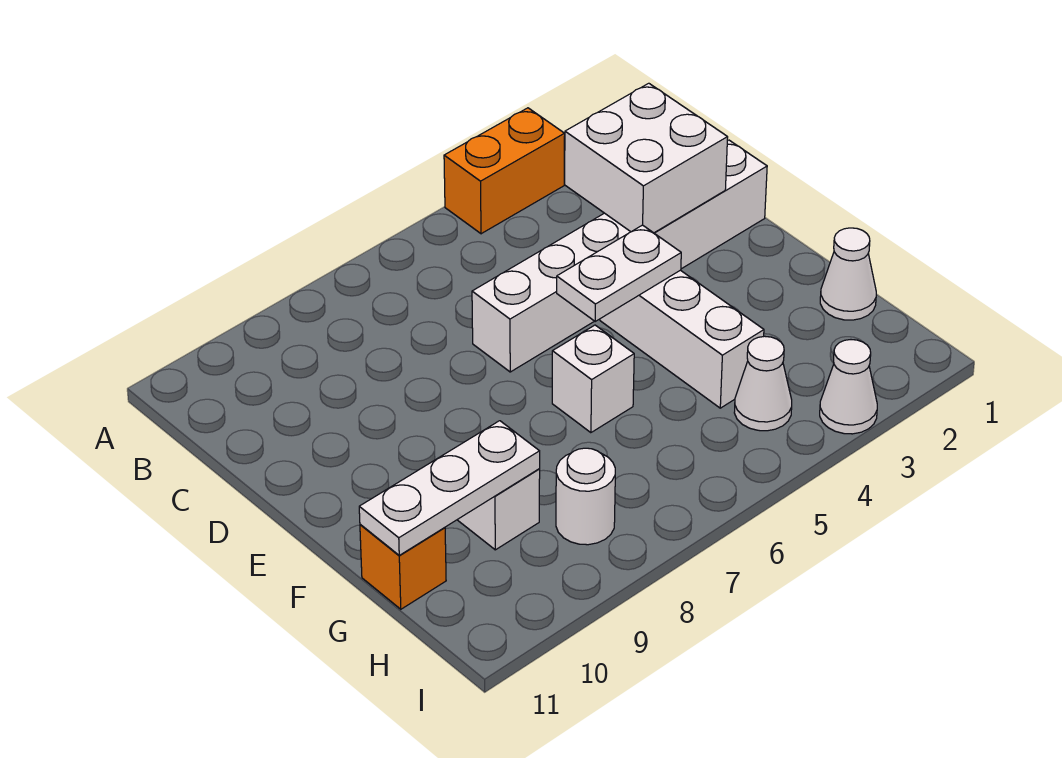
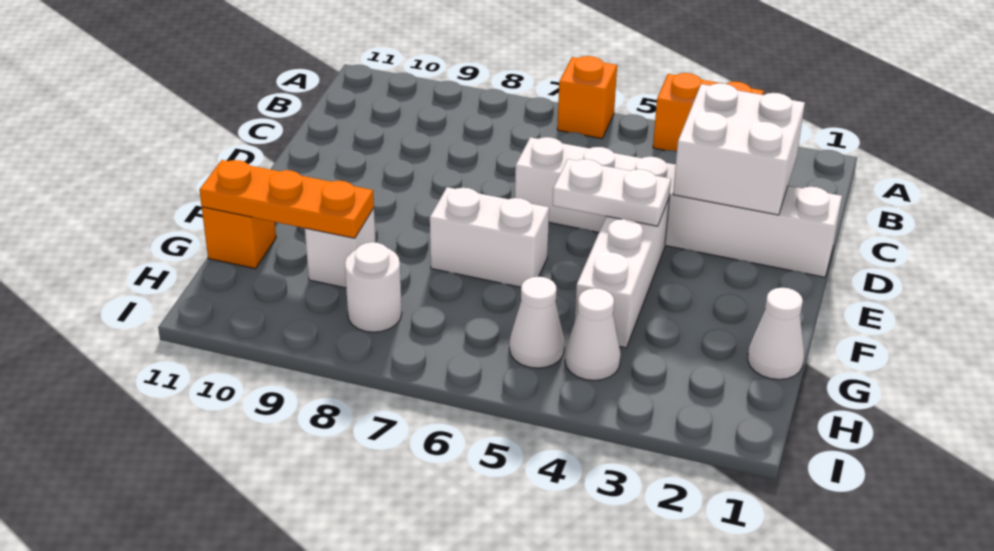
none -> orange brick A6 level 1
white brick F6 level 1 -> white brick F6:F7 level 1
white plate G9:G11 level 2 -> orange plate G9:G11 level 2
white cone I3 level 1 -> white cone H5 level 1

